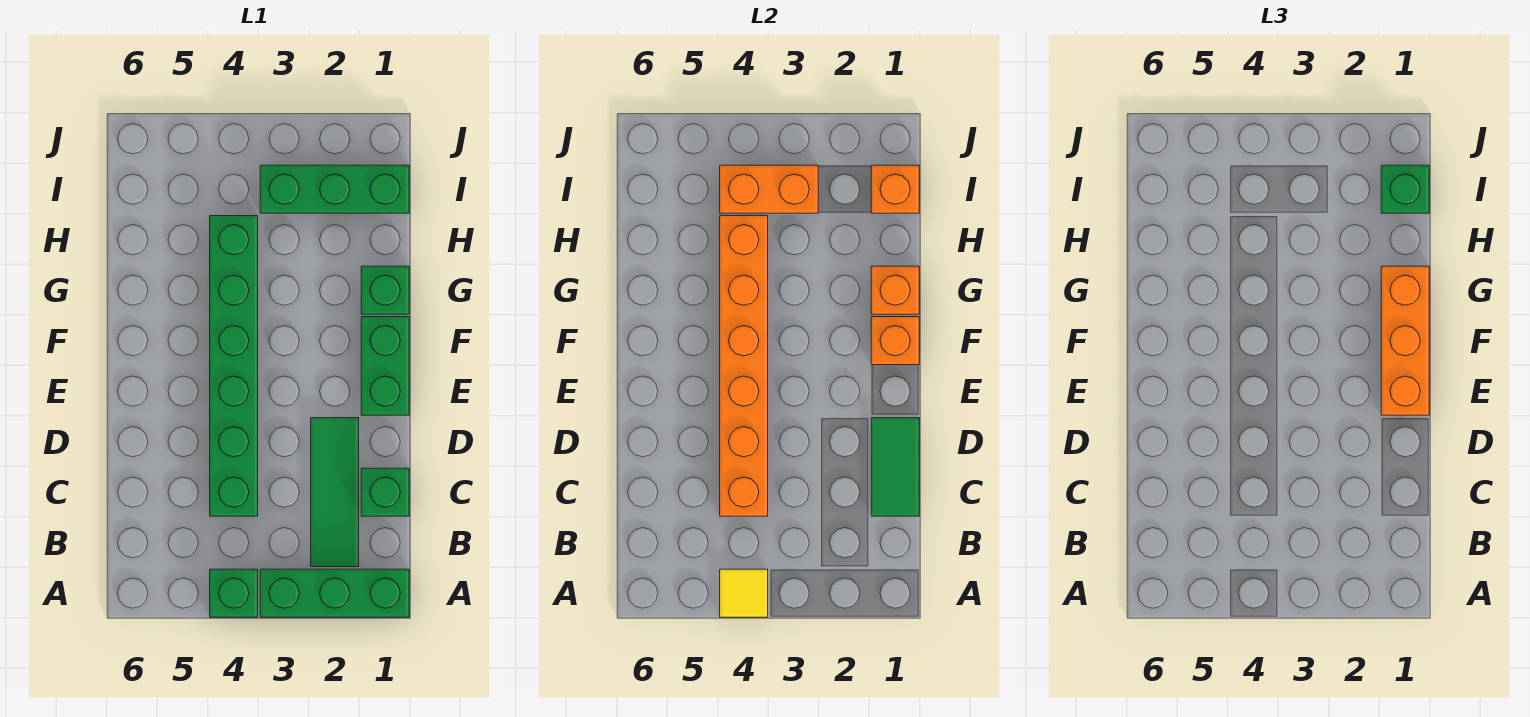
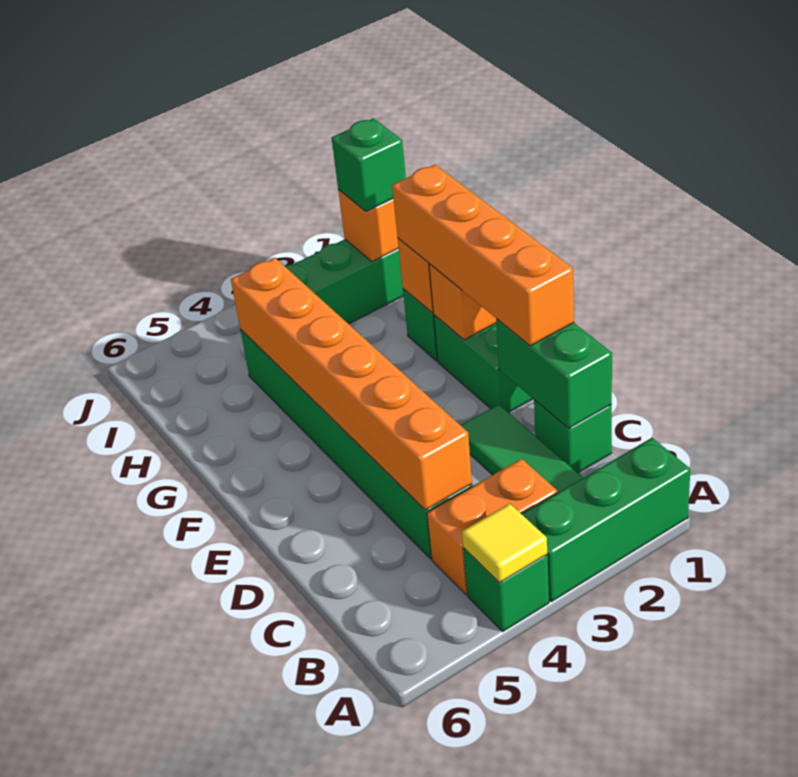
green tile C1:D1 level 2 -> green brick C1:D1 level 2
orange brick E1:G1 level 3 -> orange brick D1:G1 level 3
orange brick I3:I4 level 2 -> orange brick B3:B4 level 1

